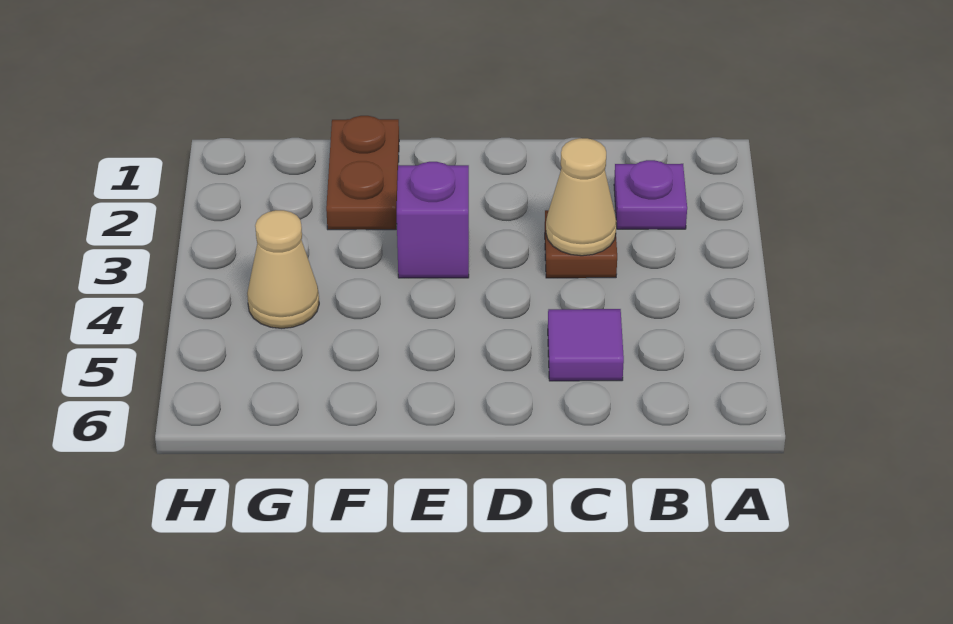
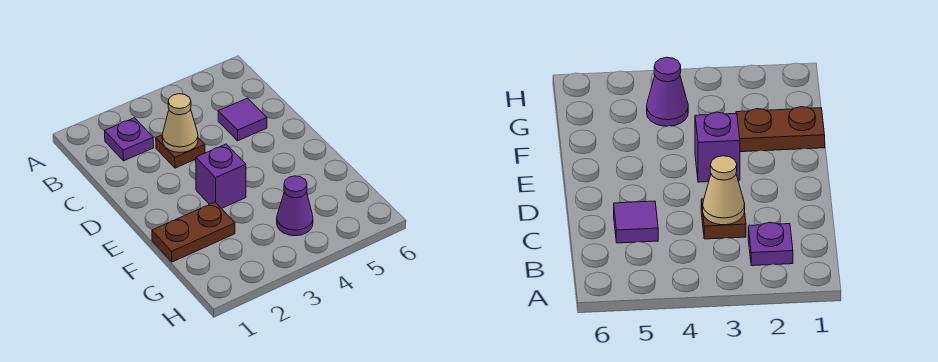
tan cone G4 level 1 -> purple cone G4 level 1

